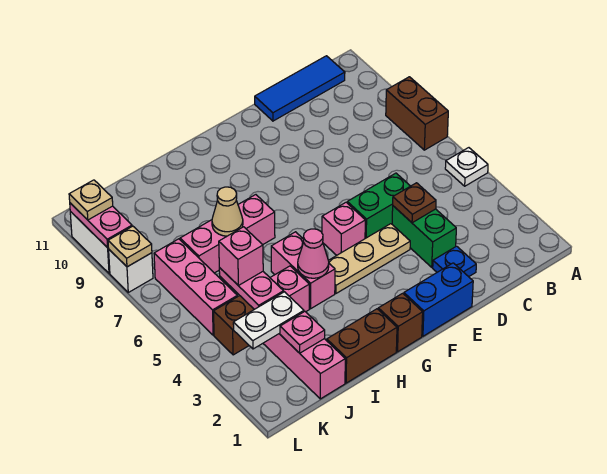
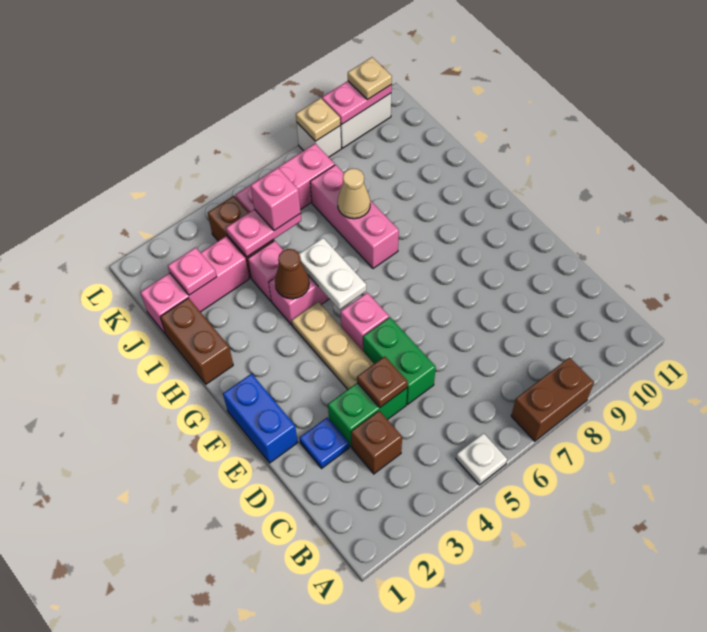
blue tile B11:D11 level 1 -> none
brown brick G1 level 1 -> brown brick C3 level 1
pink cone H4 level 2 -> brown cone H4 level 2
white plate J3:K3 level 2 -> white plate G5:H5 level 2

